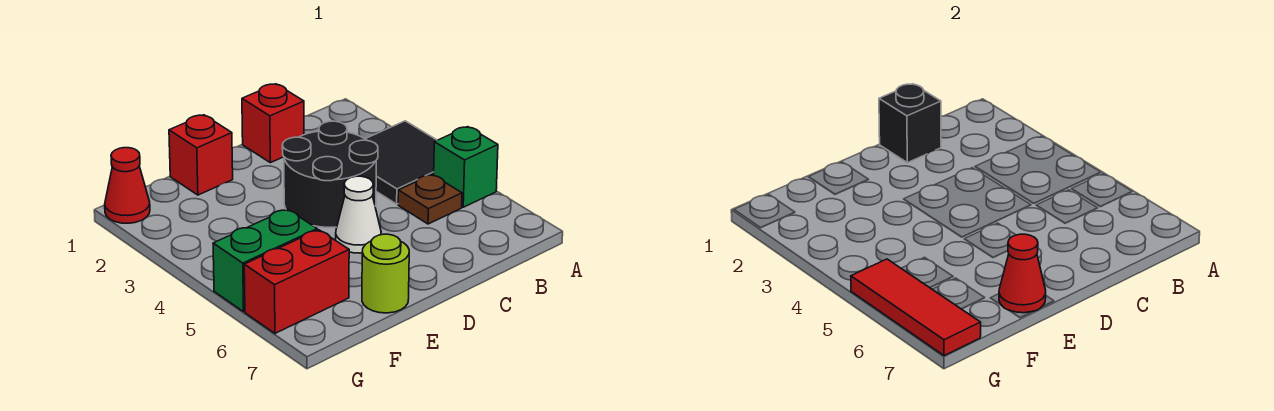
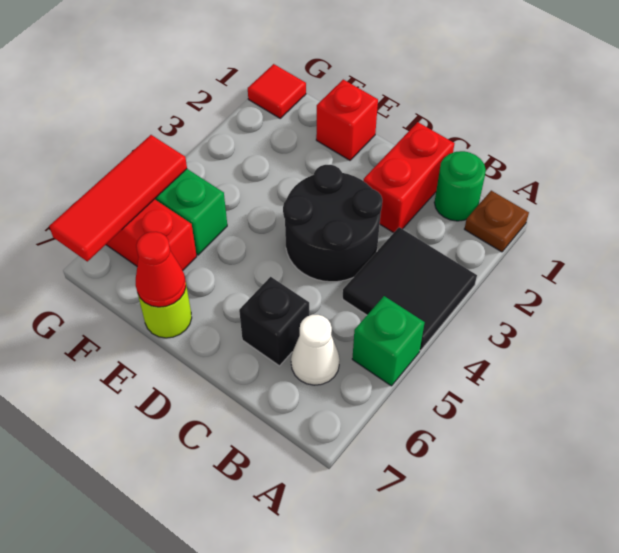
none -> green round brick B1 level 1
brown plate B5 level 1 -> brown plate A1 level 1
red brick C1 level 1 -> red brick C1:C2 level 1
black brick C1 level 2 -> black brick C6 level 1
white cone D5 level 1 -> white cone B6 level 1
red cone G1 level 1 -> red tile G1 level 1

